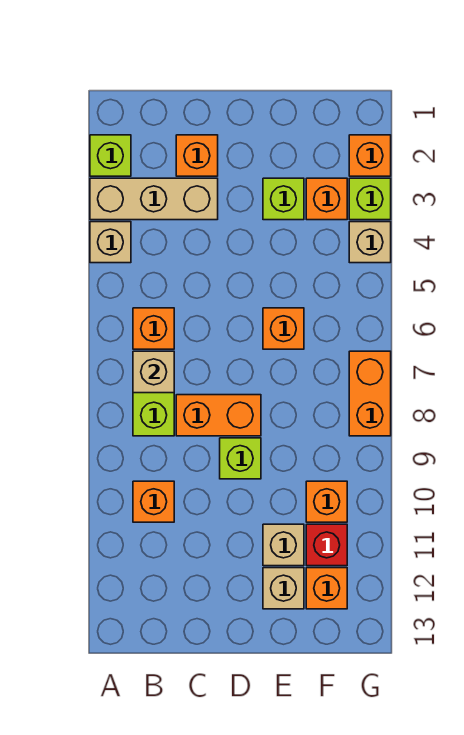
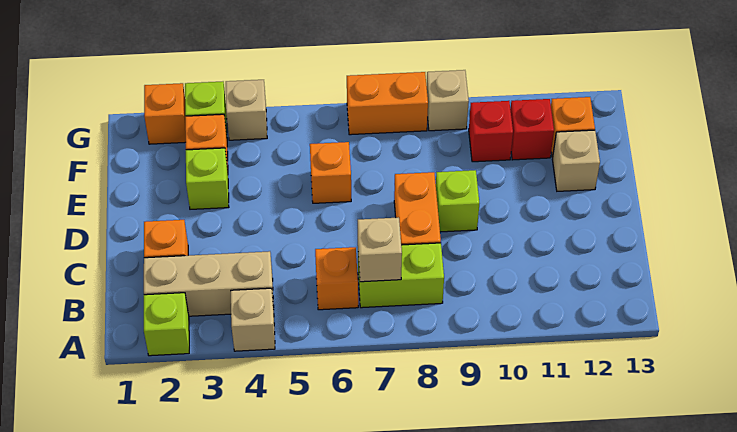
tan brick A3:C3 level 1 -> tan brick B2:B4 level 1
orange brick B10 level 1 -> none
tan brick E11 level 1 -> tan brick G9 level 1
orange brick F10 level 1 -> red brick F10 level 1

